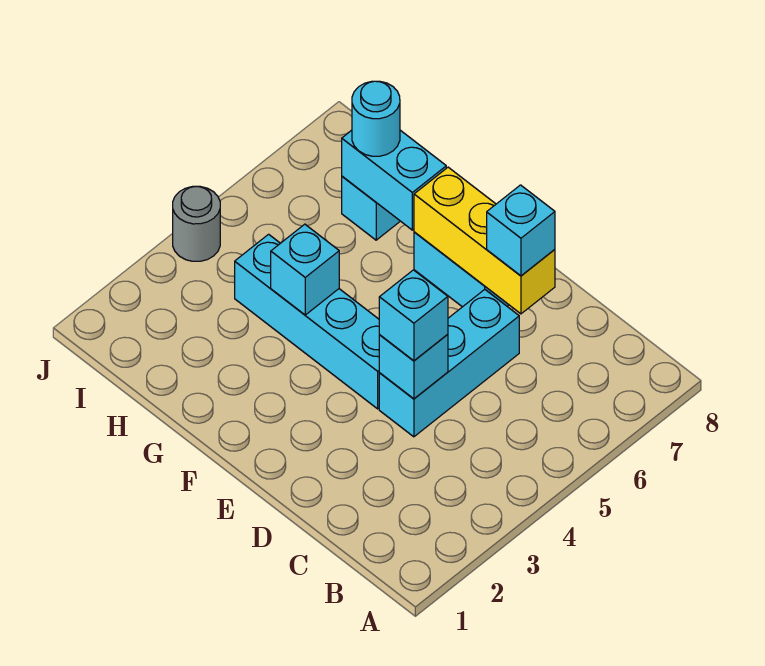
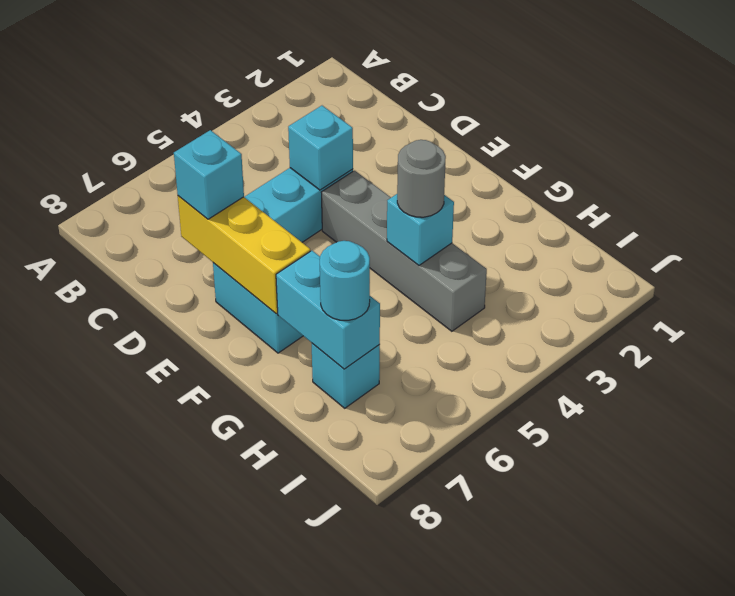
cyan brick D4 level 3 -> none
cyan brick E4:H4 level 1 -> grey brick E4:H4 level 1
grey round brick J4 level 1 -> grey round brick G4 level 3

